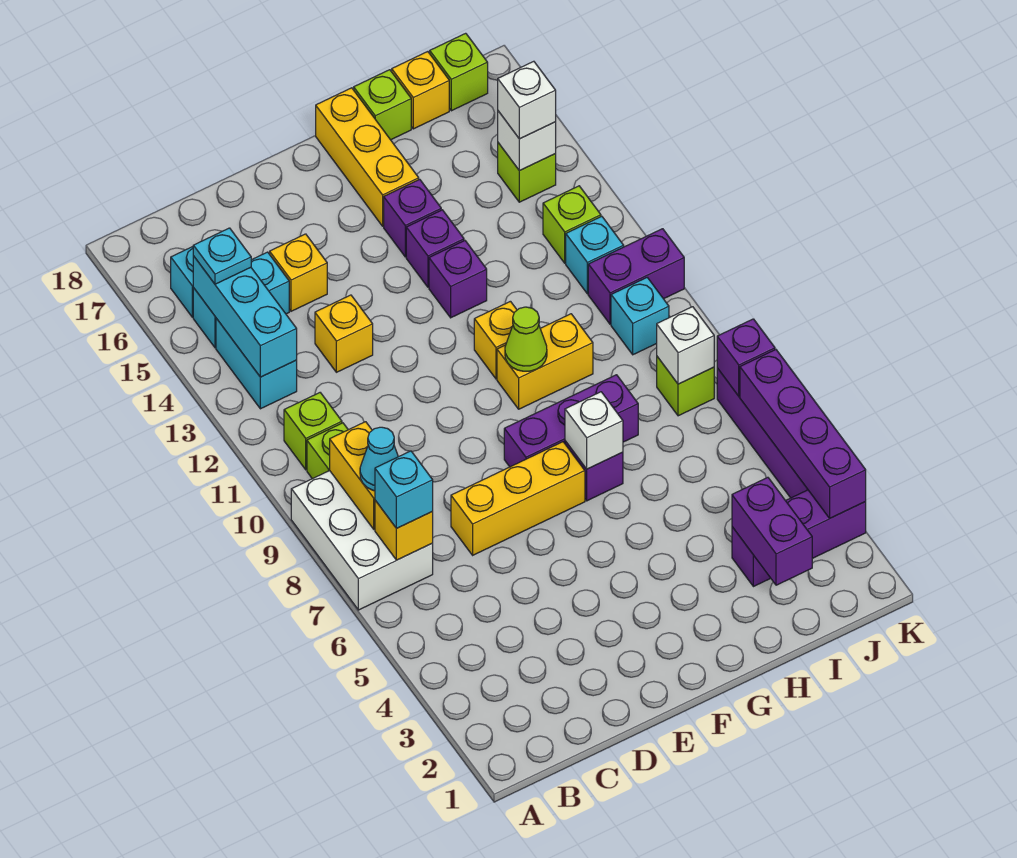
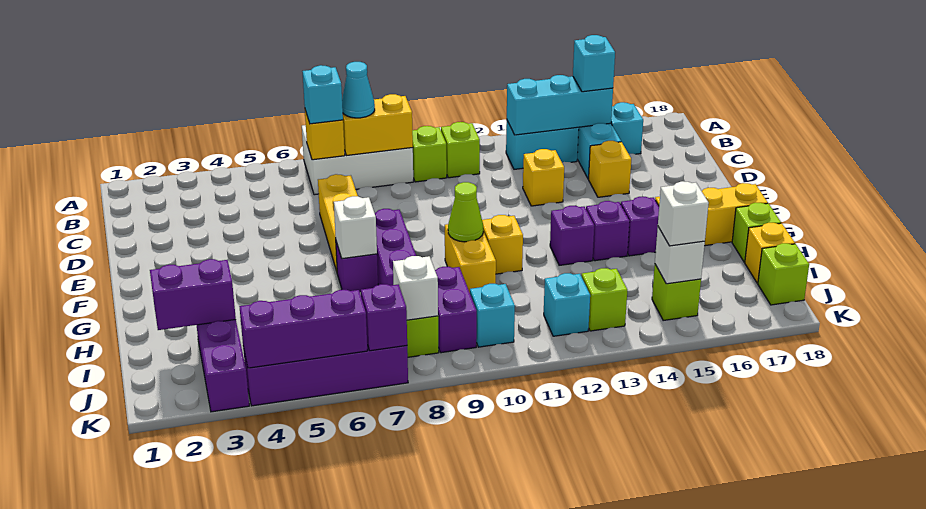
cyan plate B15 level 3 -> cyan brick B15 level 3
purple brick J11:K11 level 1 -> purple brick I9:J9 level 1
purple brick K3:K6 level 2 -> purple brick K4:K6 level 2

